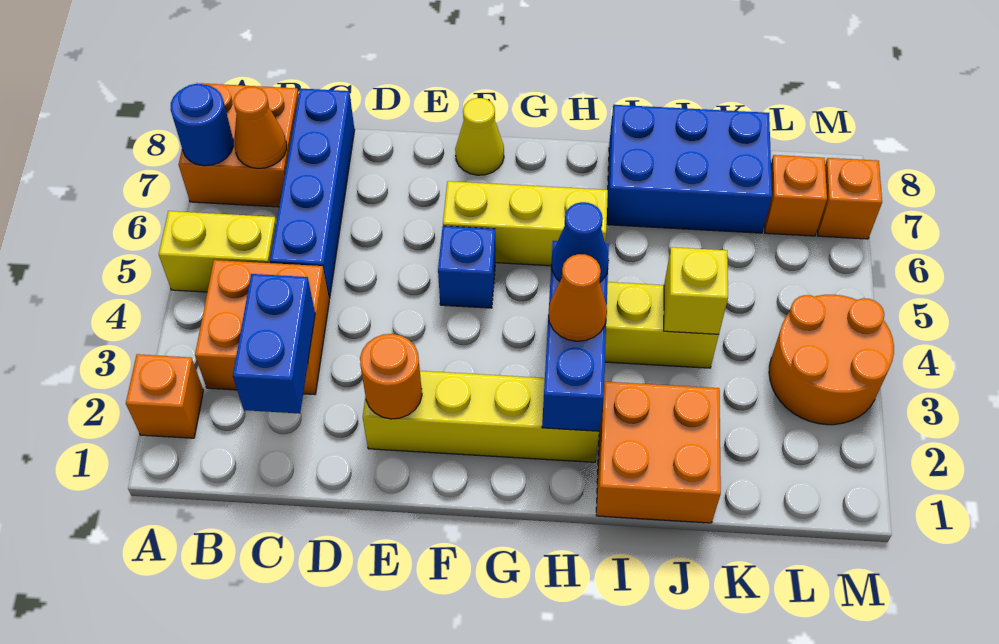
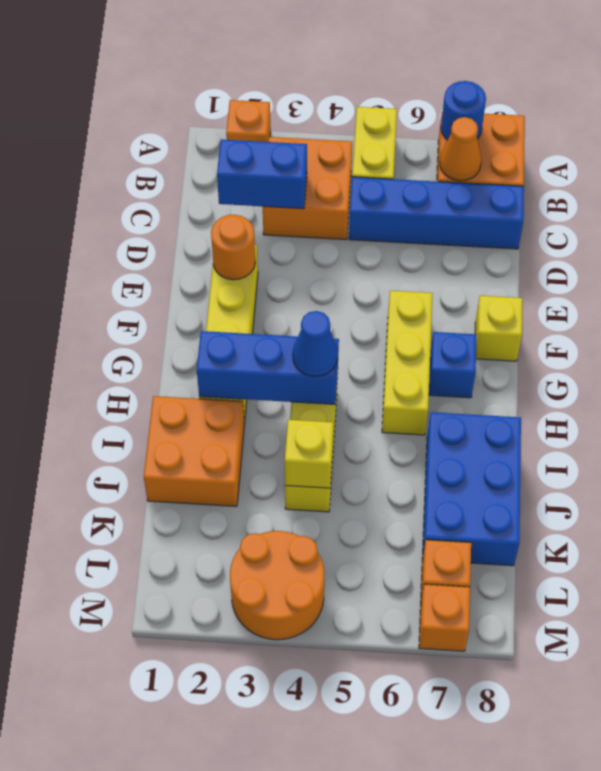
blue brick F5 level 1 -> blue brick G7 level 1
yellow cone F8 level 1 -> yellow brick F8 level 1
orange cone H3 level 3 -> none

